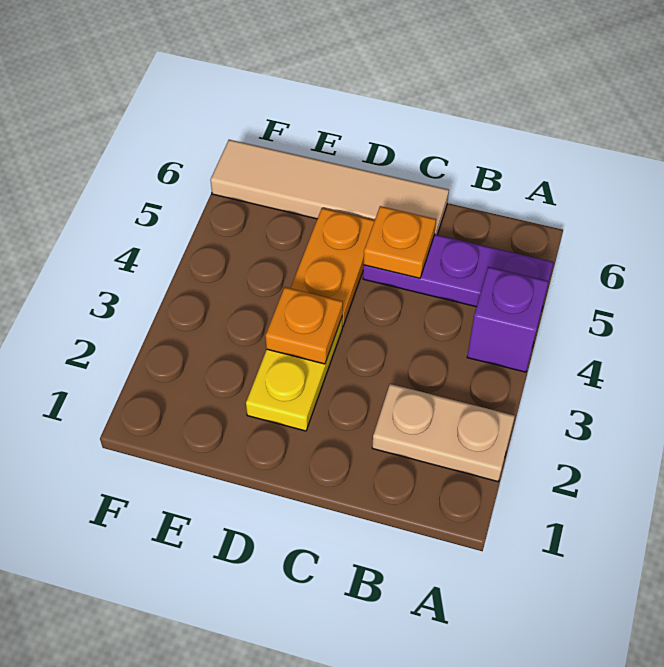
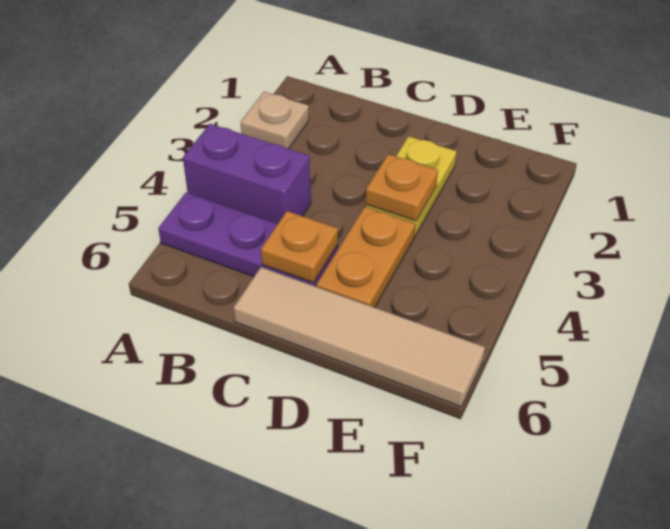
tan plate A2:B2 level 1 -> tan plate A2 level 1
purple brick A4 level 1 -> purple brick A4:B4 level 1

